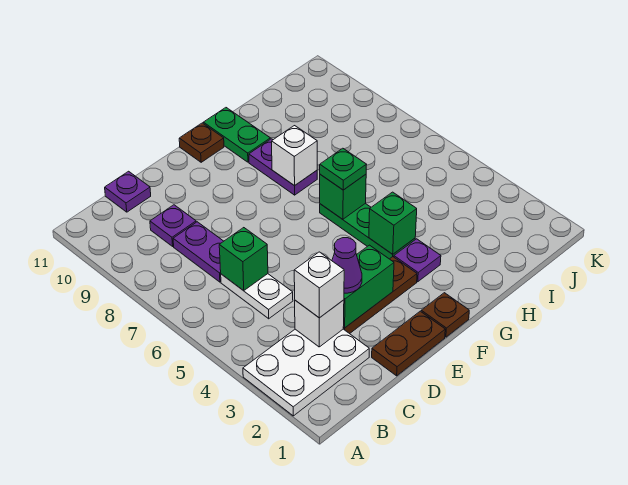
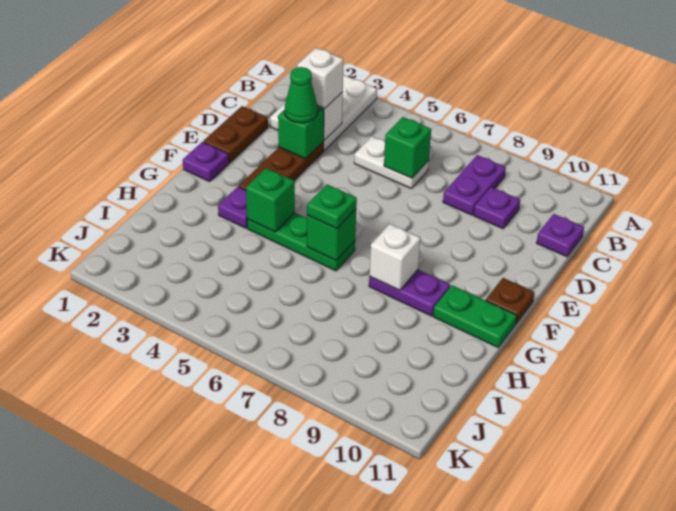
purple plate C7:C8 level 1 -> purple plate B8:C8 level 1
green brick D3:E3 level 2 -> green brick D3 level 2
purple cone D3 level 3 -> green cone D3 level 3
brown plate F1 level 1 -> purple plate F1 level 1

